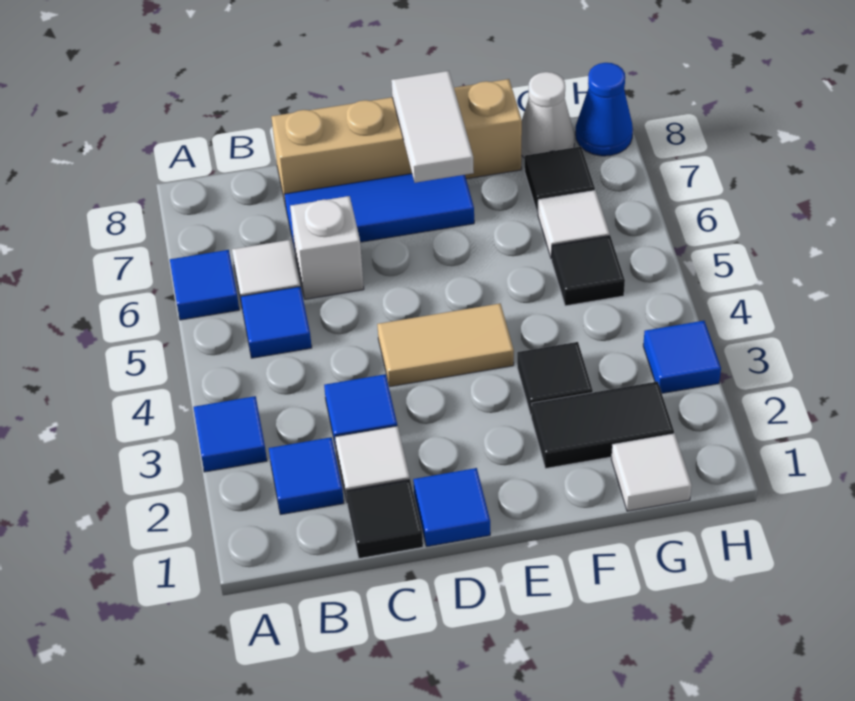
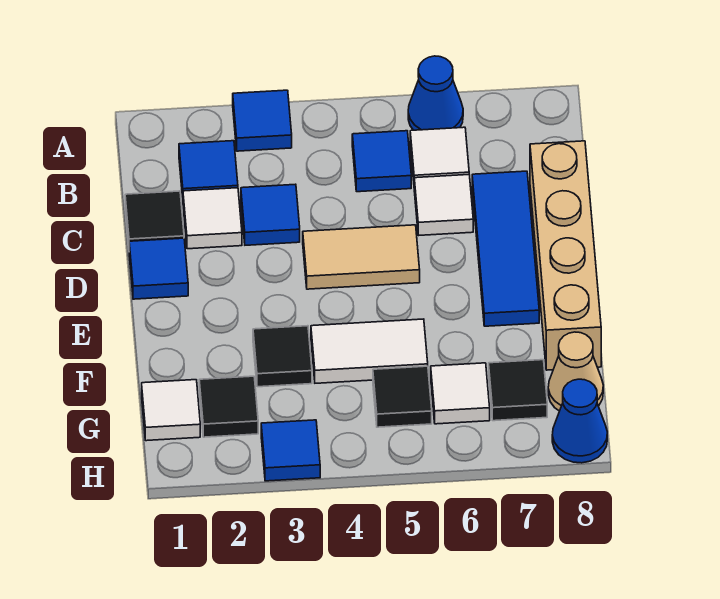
blue tile A6 level 1 -> blue cone A6 level 1
white brick C6 level 1 -> white tile C6 level 1
tan tile D4:E4 level 1 -> tan tile D4:D5 level 1
white tile E7:E8 level 2 -> white tile F4:F5 level 1
black tile F2:G2 level 1 -> black tile G2 level 1
white cone G8 level 1 -> tan cone G8 level 1

